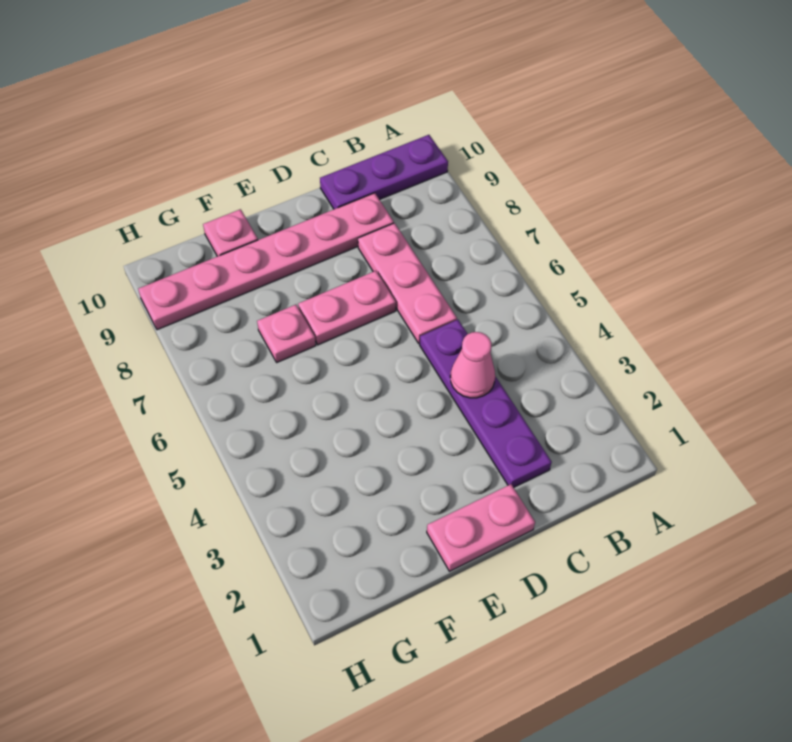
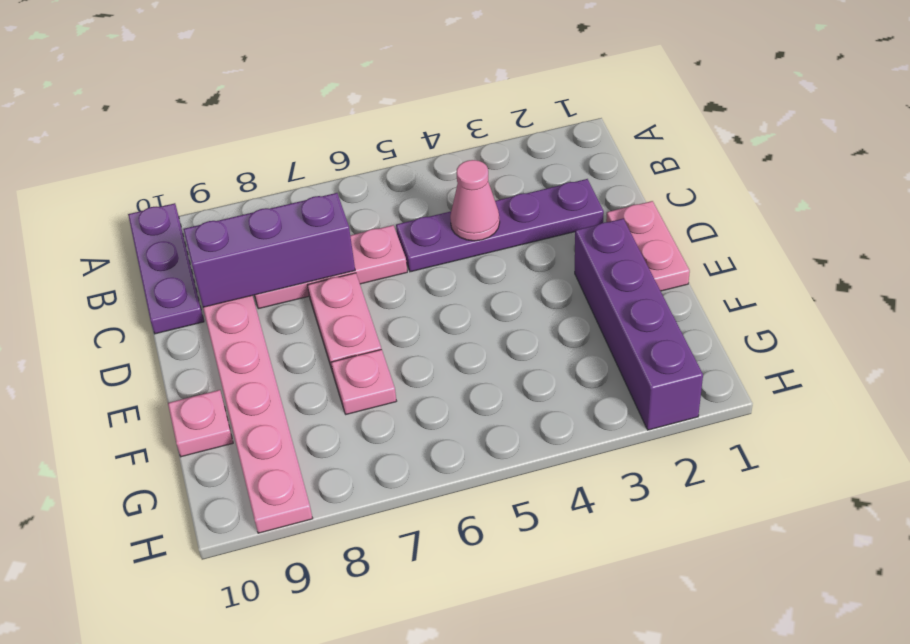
none -> purple brick C7:C9 level 2
none -> purple brick E2:H2 level 1

